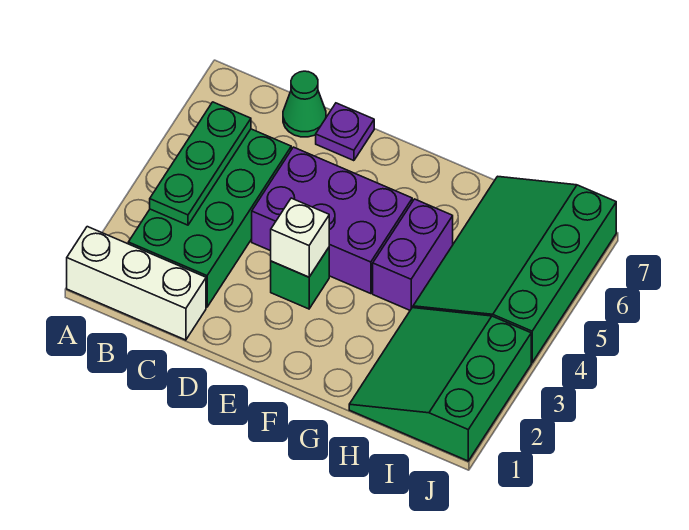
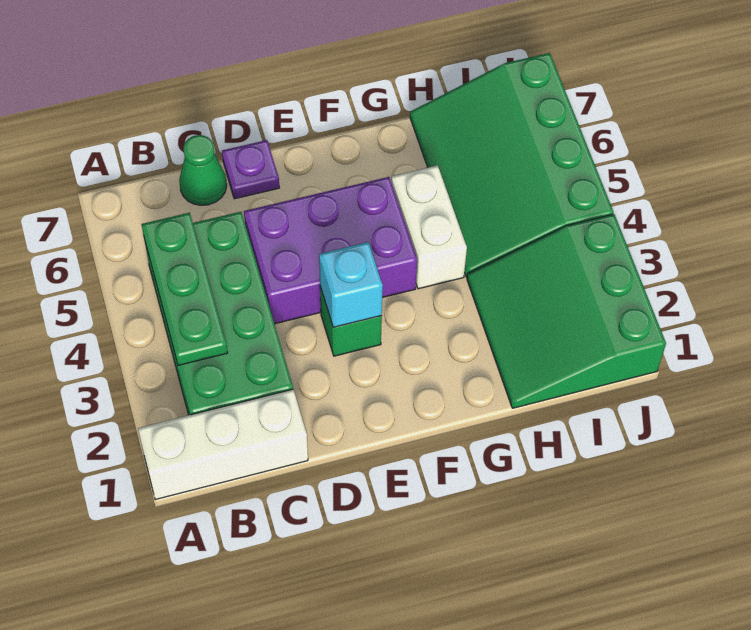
white brick E3 level 2 -> cyan brick E3 level 2
purple brick G4:G5 level 1 -> white brick G4:G5 level 1

